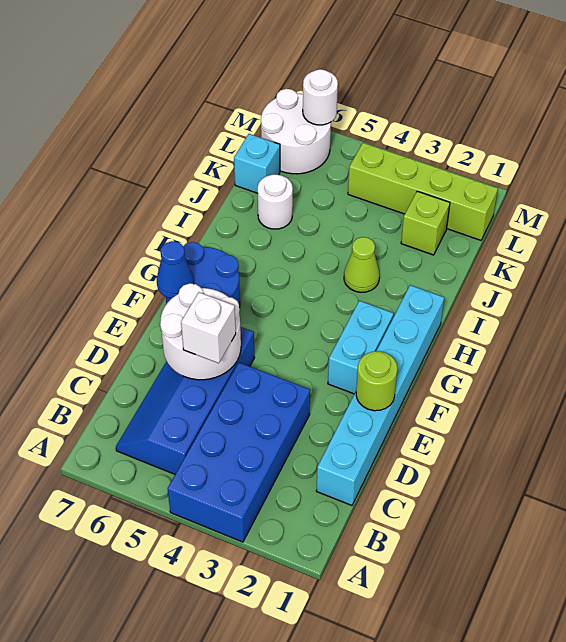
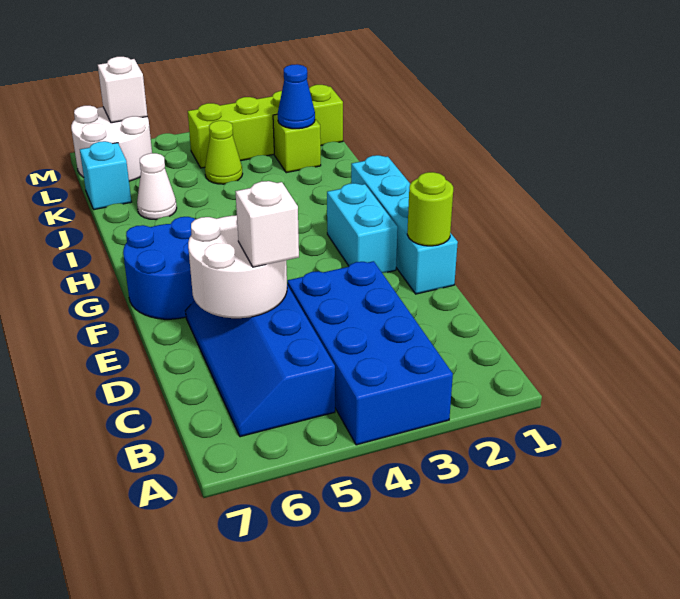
cyan brick C1:H1 level 1 -> cyan brick E1:H1 level 1
blue cone F7 level 2 -> blue cone K2 level 2
lime cone I3 level 1 -> lime cone K4 level 1
white round brick J6 level 1 -> white cone J6 level 1
white round brick M6 level 2 -> white brick M6 level 2

